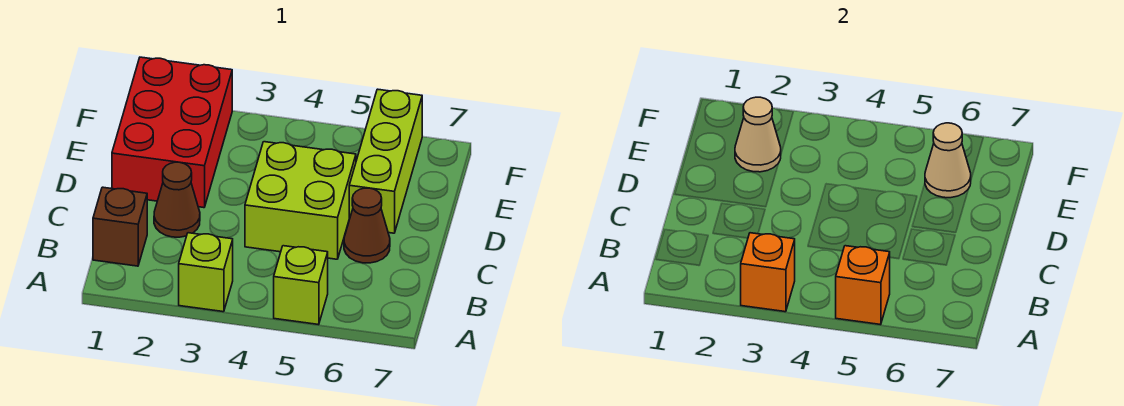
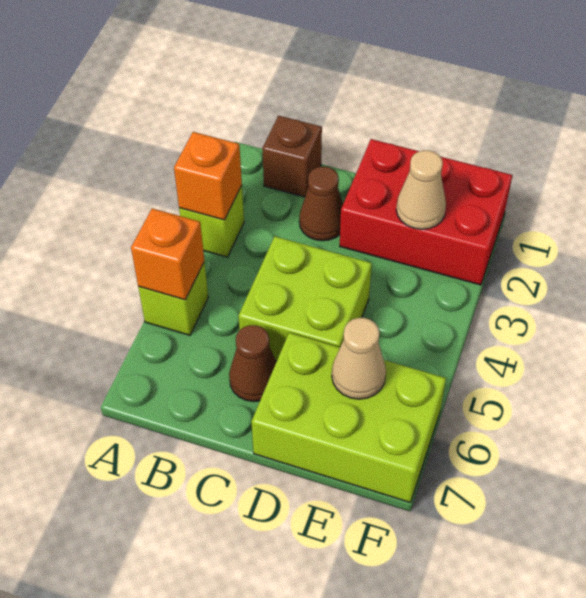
lime brick D6:F6 level 1 -> lime brick D6:F7 level 1

